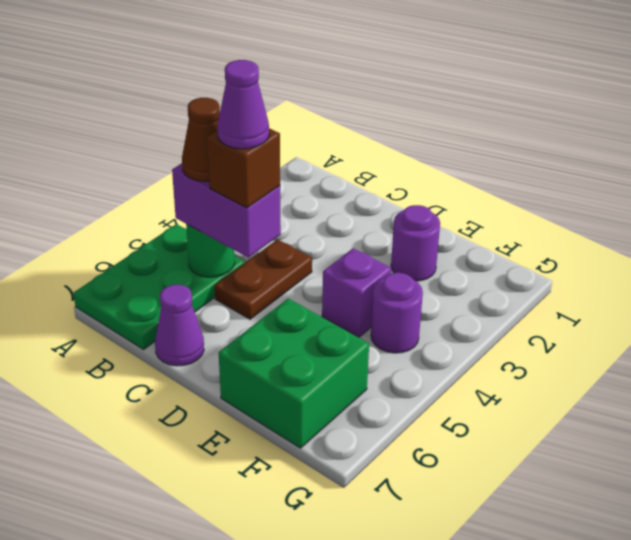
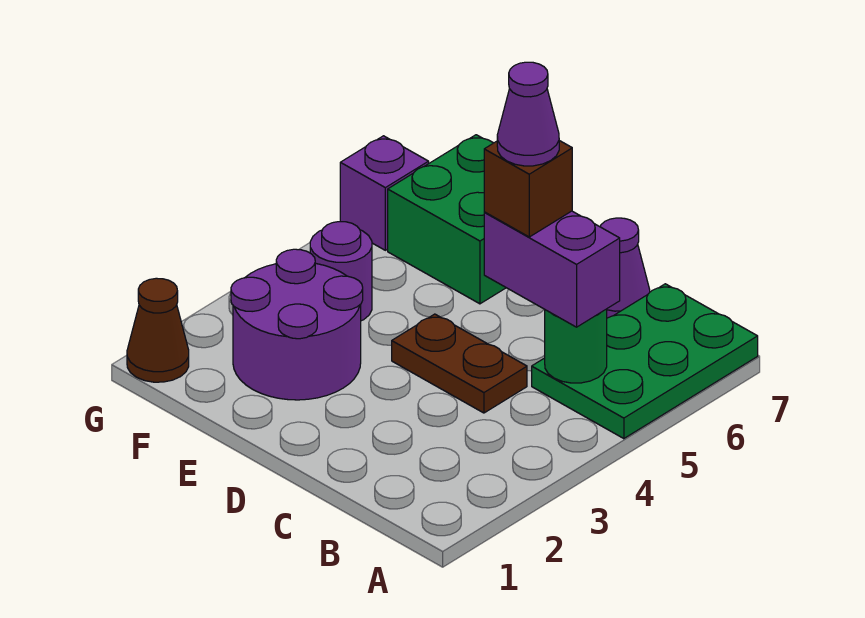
brown cone B5 level 4 -> brown cone G1 level 1
brown plate C4:C5 level 1 -> brown plate C4:D4 level 1
purple round brick E2 level 1 -> purple round brick E2:F3 level 1
purple brick E4 level 1 -> purple brick G6 level 1

